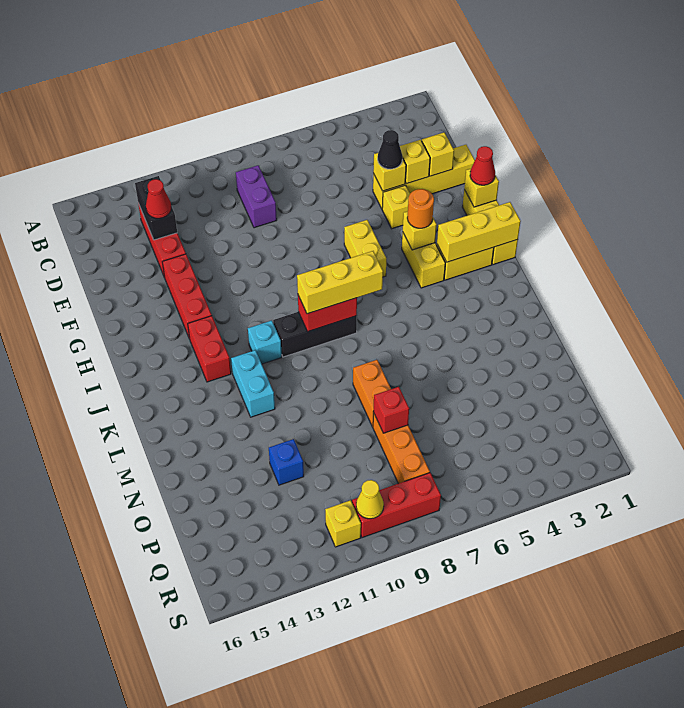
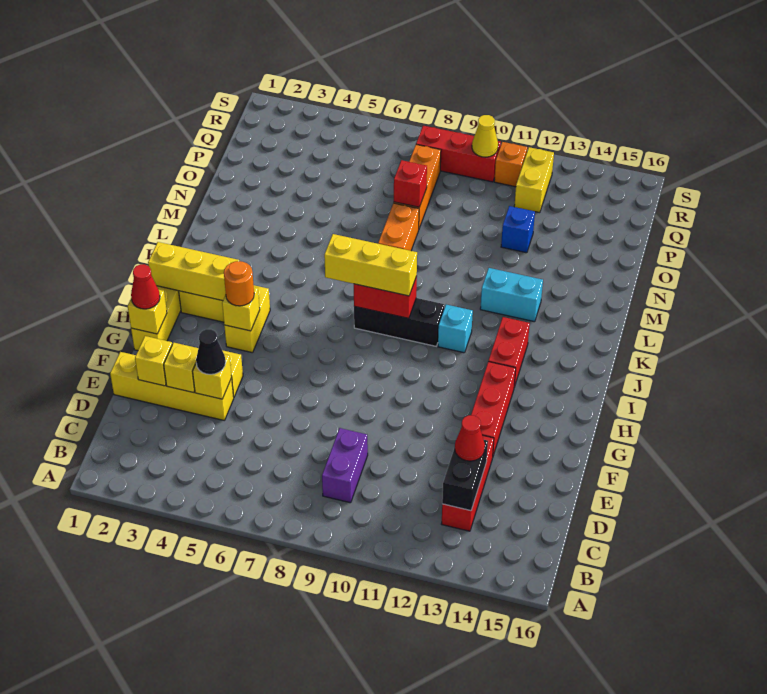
yellow brick G6:H6 level 1 -> yellow brick Q12:R12 level 1
cyan brick K12:L12 level 1 -> cyan brick L12:L13 level 1
yellow brick R11 level 1 -> orange brick R11 level 1

